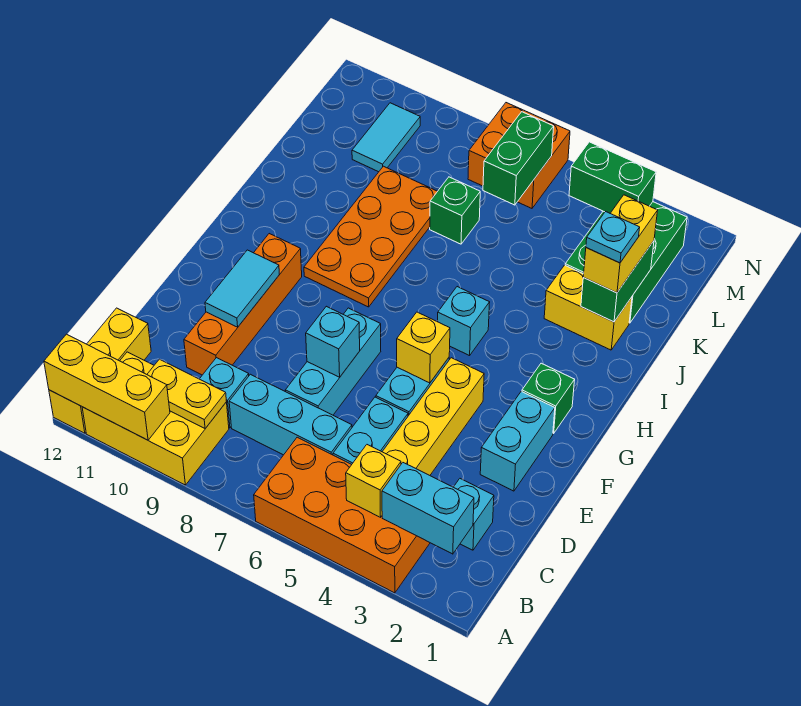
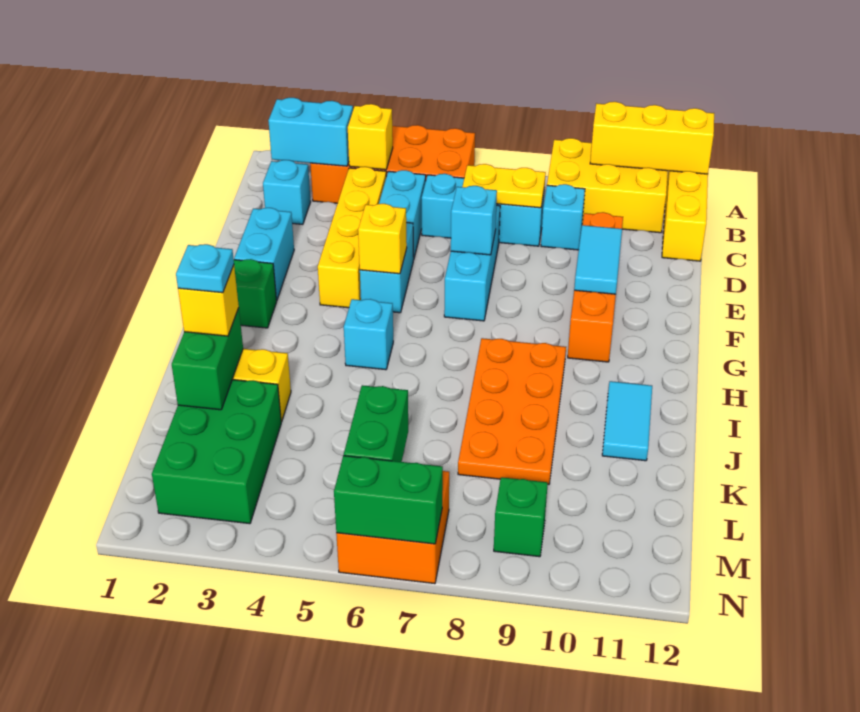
yellow plate B9:B10 level 2 -> yellow plate C7:C8 level 2
yellow brick J2:K2 level 3 -> yellow brick J2 level 3
green brick K7 level 1 -> green brick M9 level 1
cyan tile L10:M10 level 1 -> cyan tile I11:J11 level 1
green brick M3:M4 level 2 -> green brick N6:N7 level 2

